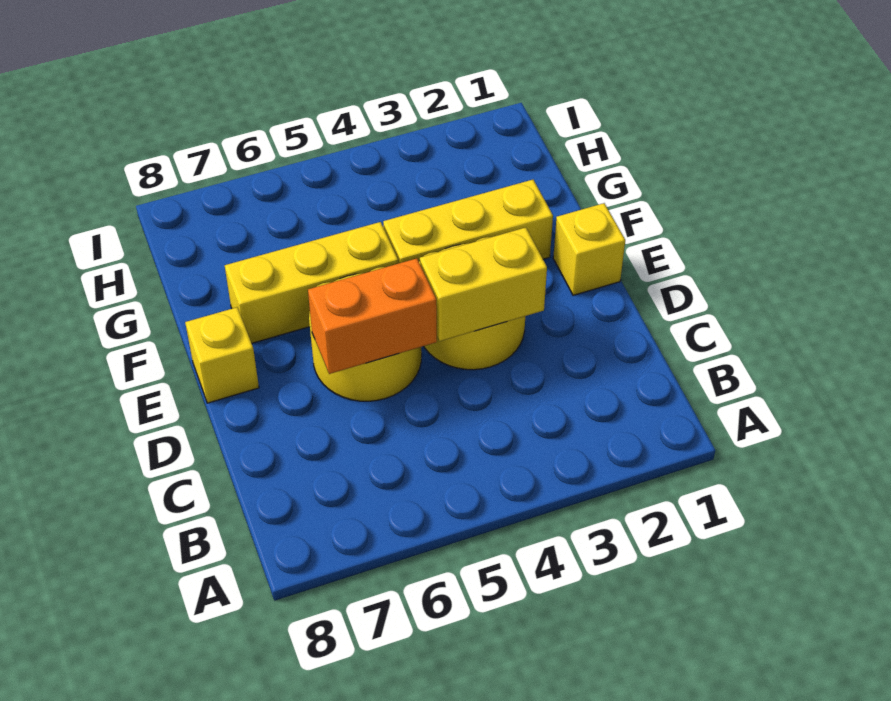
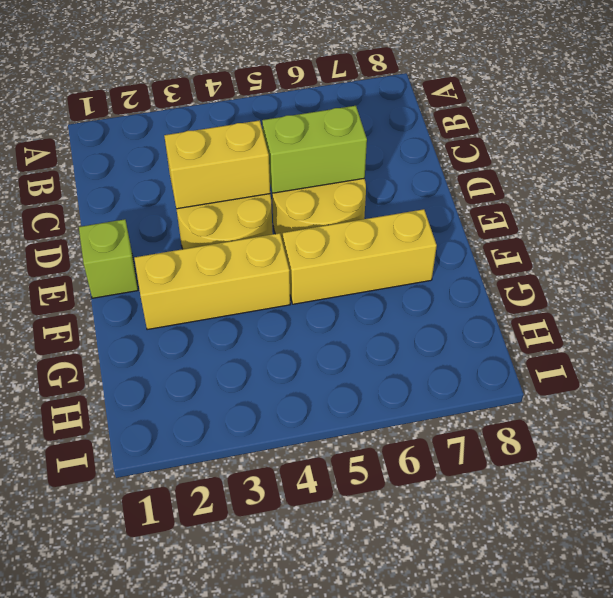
orange brick D5:D6 level 2 -> lime brick D5:D6 level 2
yellow brick E1 level 1 -> lime brick E1 level 1
yellow brick E8 level 1 -> none

